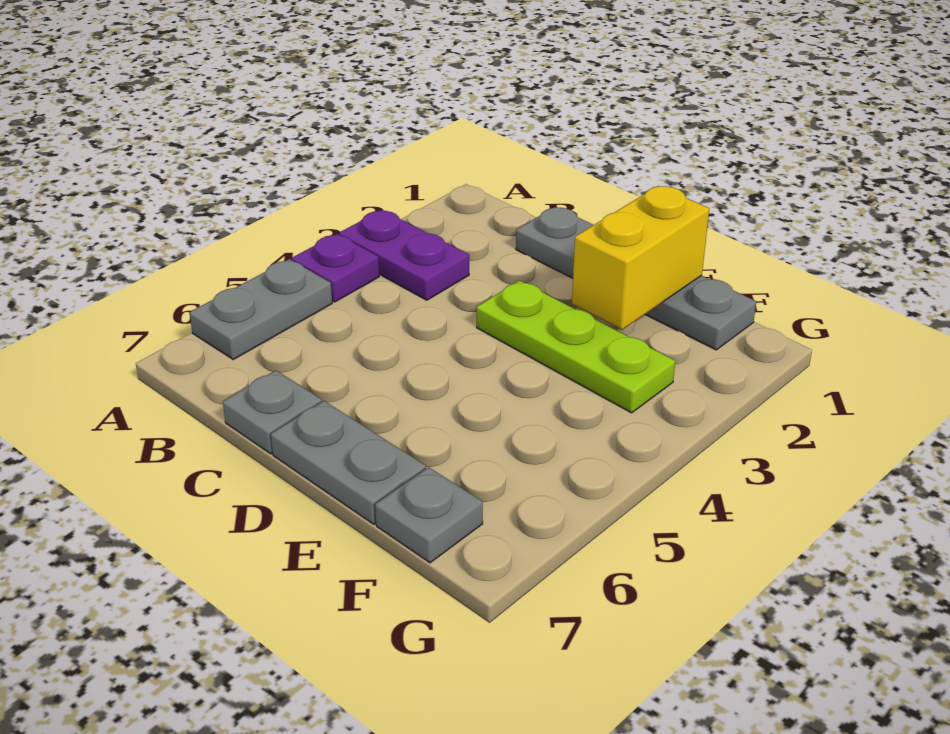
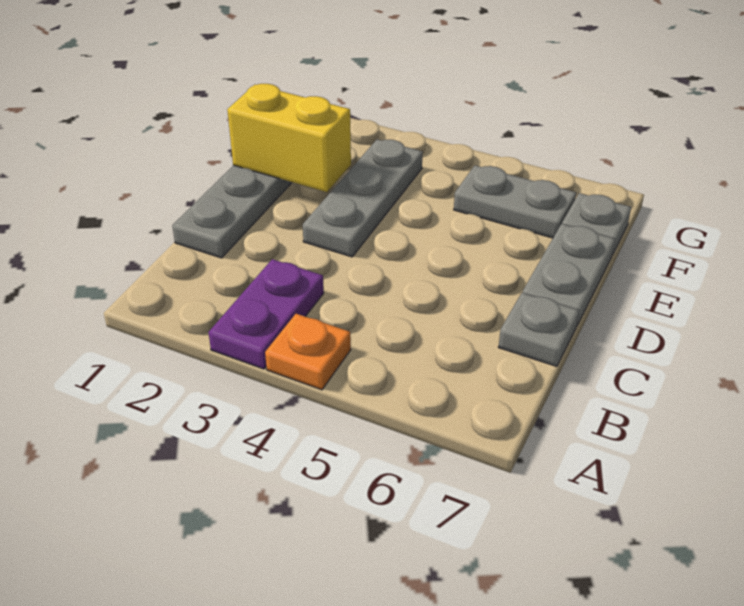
purple plate A4 level 1 -> orange plate A4 level 1
grey plate A5:A6 level 1 -> grey plate F5:F6 level 1
lime plate D3:F3 level 1 -> grey plate D3:F3 level 1

